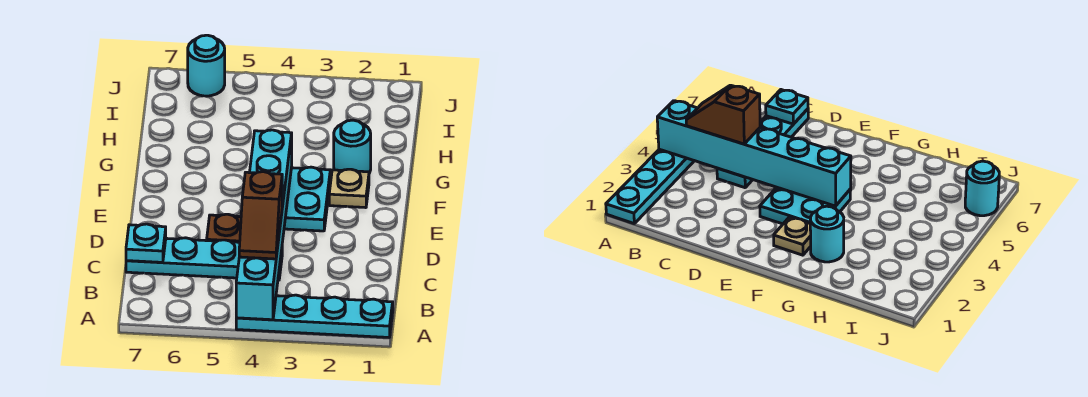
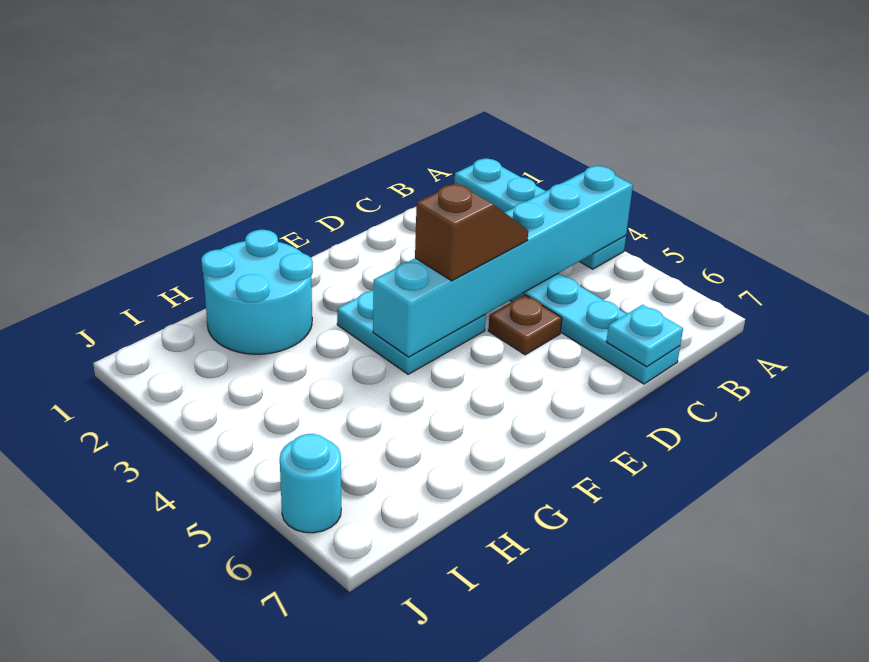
brown slope B4:C4 level 3 top C -> brown slope D4:E4 level 3 top E
tan plate F2 level 1 -> none
cyan round brick G2 level 1 -> cyan round brick G1:H2 level 1

